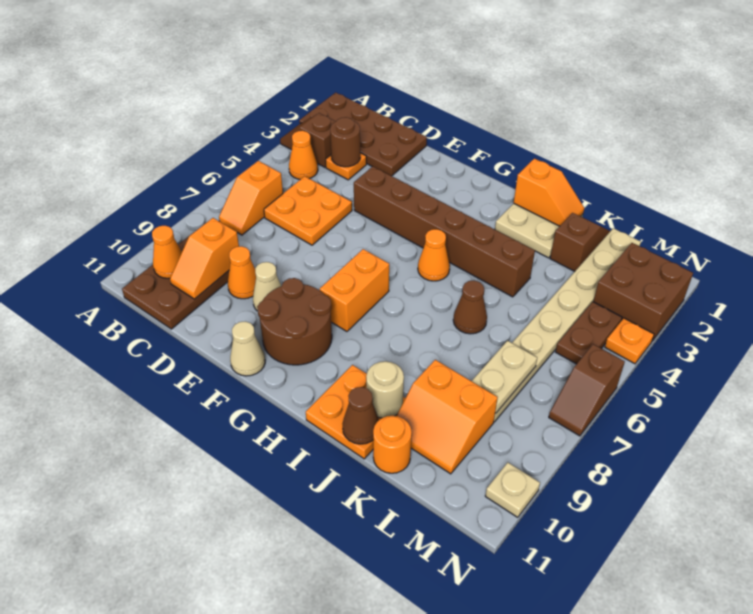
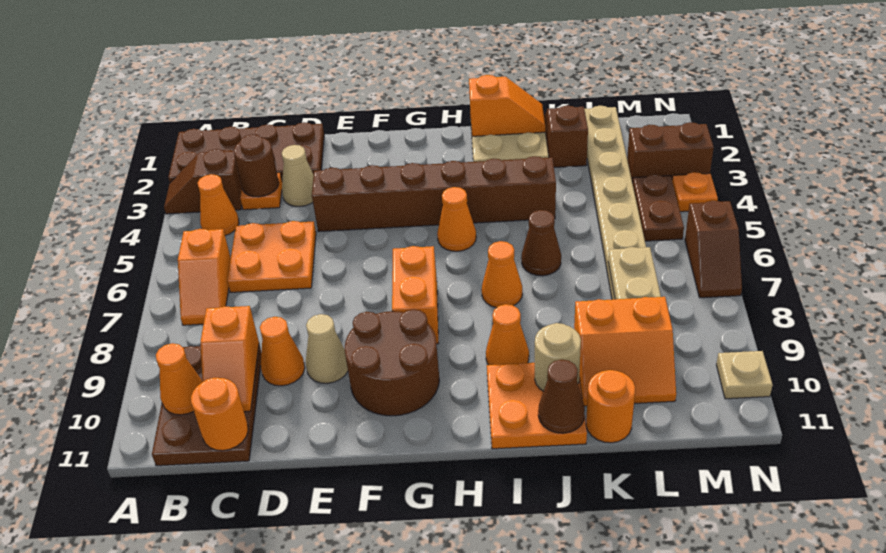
none -> orange round brick C11 level 2
tan cone F11 level 1 -> tan cone D3 level 1
none -> orange cone I7 level 1
none -> orange cone I9 level 1
brown brick M2:N3 level 1 -> brown brick M3:N3 level 1

